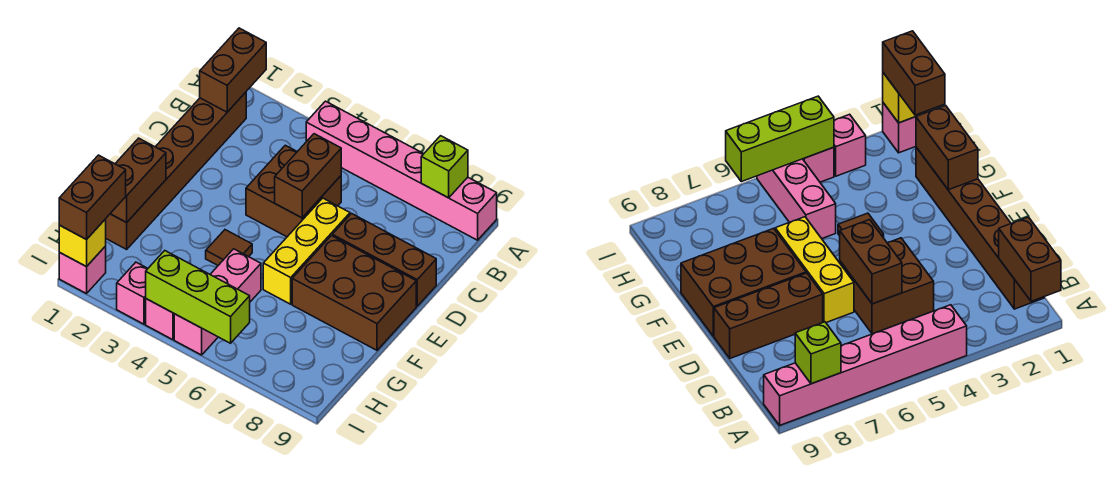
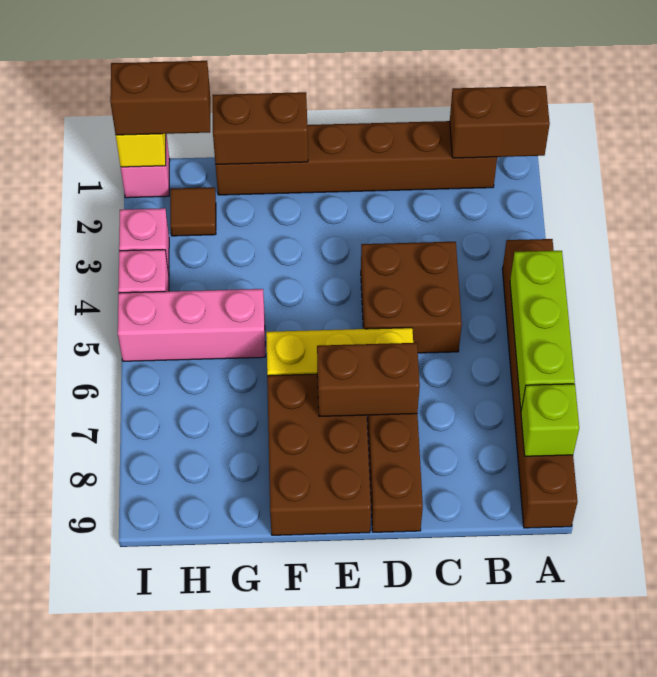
pink brick A4:A9 level 1 -> brown brick A4:A9 level 1
brown brick C5:D5 level 2 -> brown brick D7:E7 level 2
brown tile F4 level 1 -> brown tile H2 level 1
lime brick I4:I6 level 2 -> lime brick A5:A7 level 2

